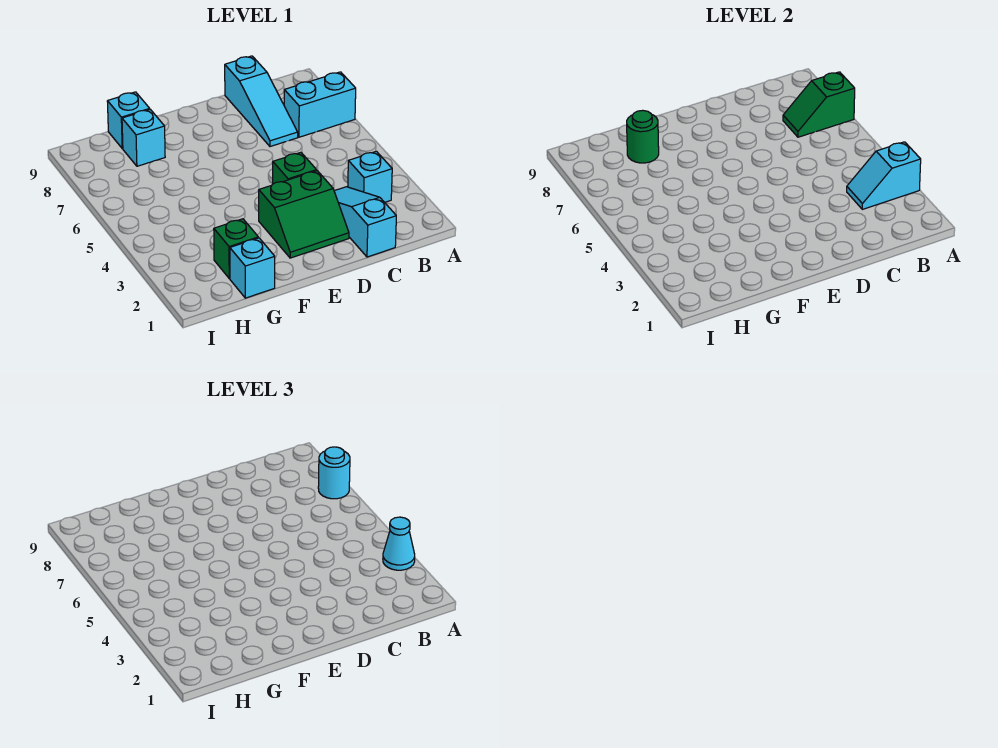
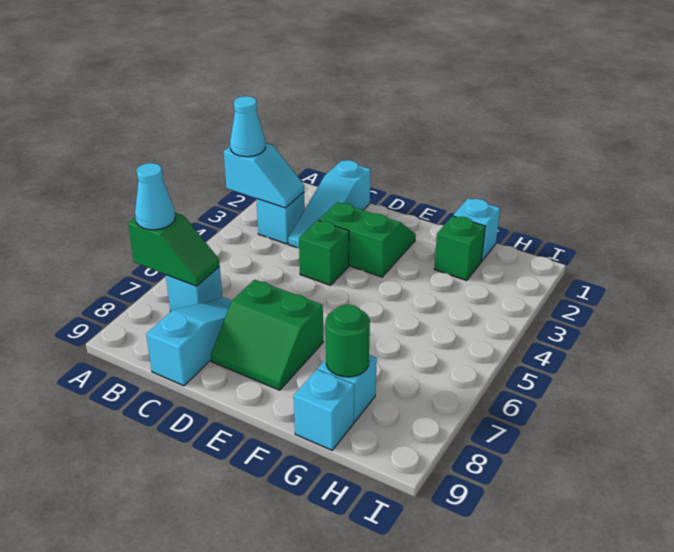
cyan brick A7:B7 level 1 -> cyan brick B7 level 1
cyan round brick A7 level 3 -> cyan cone A7 level 3
none -> green slope D7:E8 level 1 top 7

